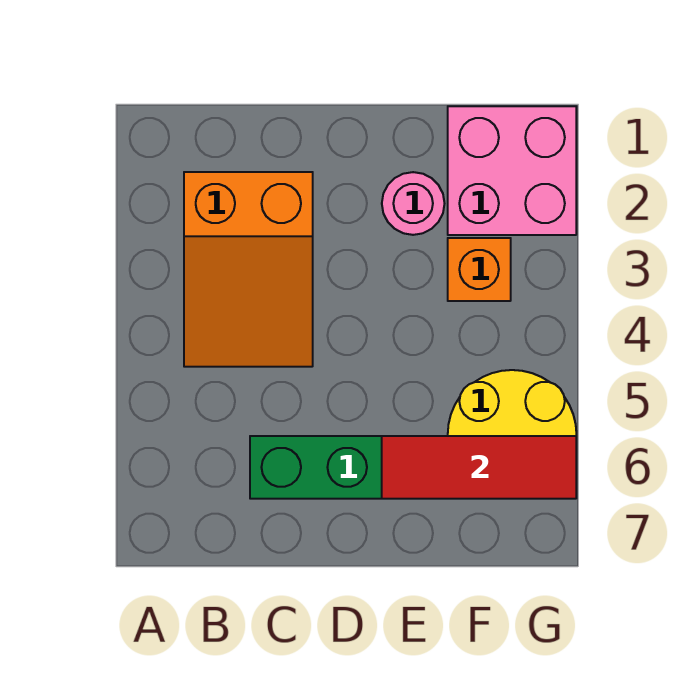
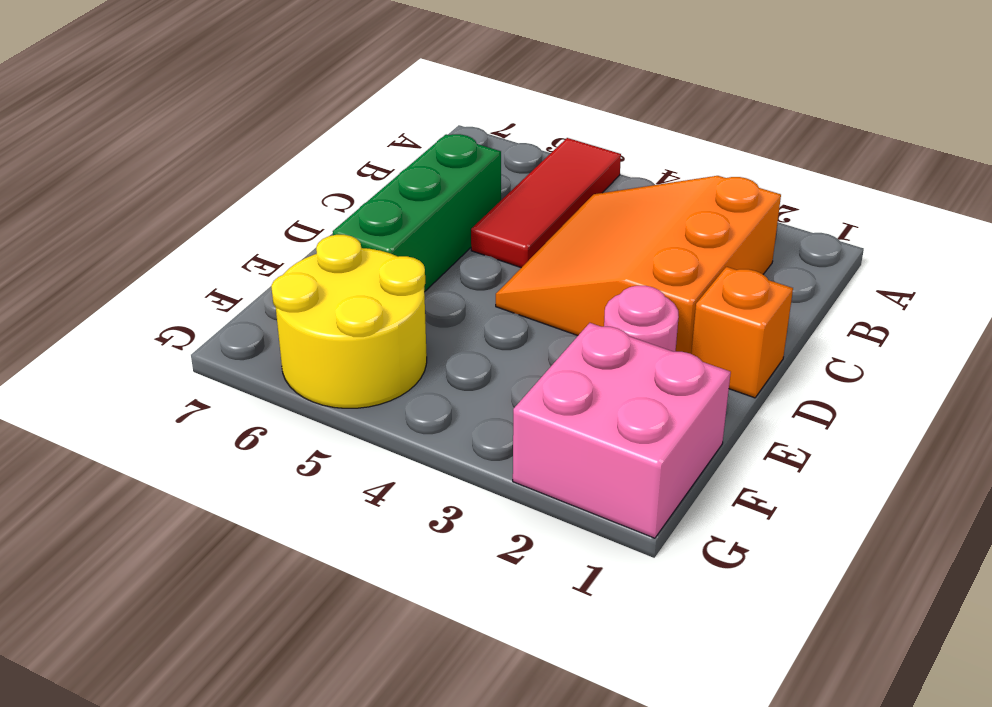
orange slope B2:C4 level 1 top 2 -> orange slope B2:D4 level 1 top 2
red tile E6:G6 level 2 -> red tile A5:C5 level 1
orange brick F3 level 1 -> orange brick D1 level 1

